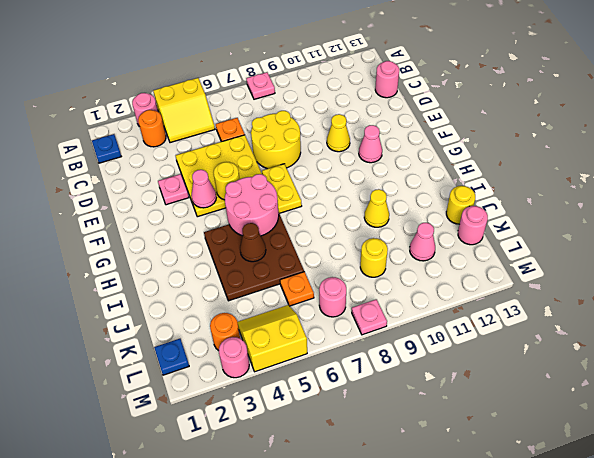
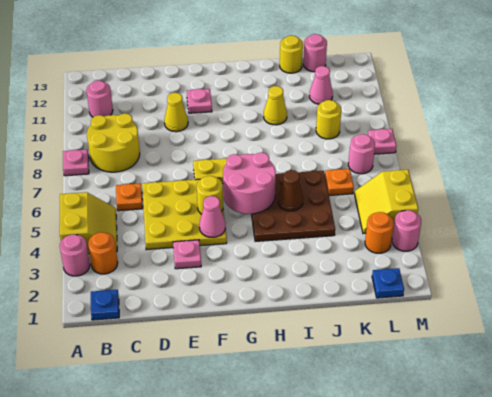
pink round brick C13 level 1 -> pink round brick B11 level 1
yellow round brick D7:E8 level 1 -> yellow round brick B8:C9 level 1
pink cone F11 level 1 -> pink plate F11 level 1

